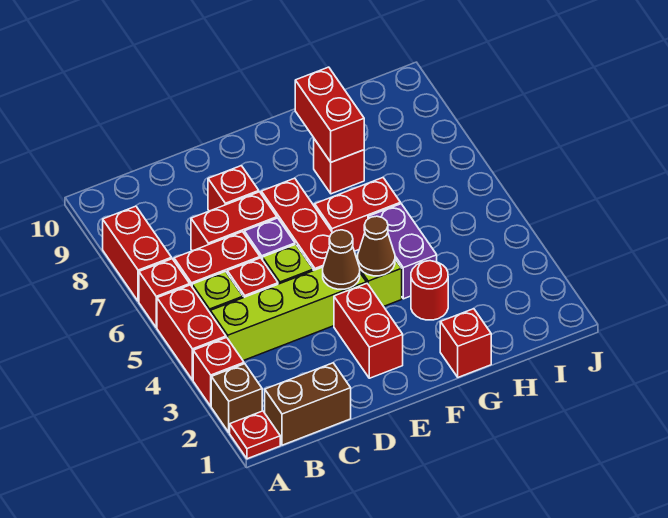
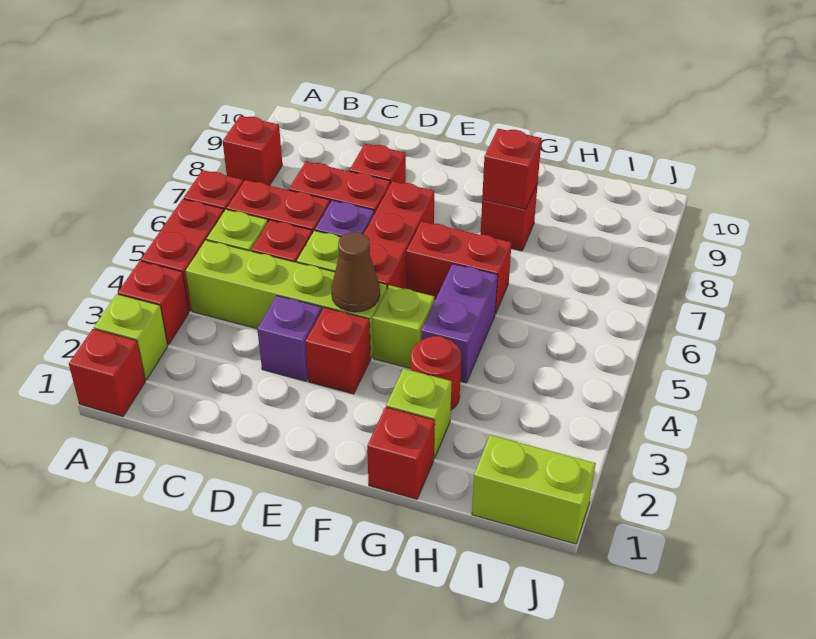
red plate A1 level 1 -> red brick A1 level 1
brown brick A2 level 1 -> lime brick A2 level 1
red brick A7:A8 level 1 -> red brick A8 level 1
brown brick B1:C1 level 1 -> none
none -> purple brick D3 level 1
red brick E2:E3 level 1 -> red brick E3 level 1
brown cone F4 level 2 -> none
none -> lime brick G2 level 1
red brick G8:G9 level 2 -> red brick G8 level 2
none -> lime brick I1:J1 level 1

